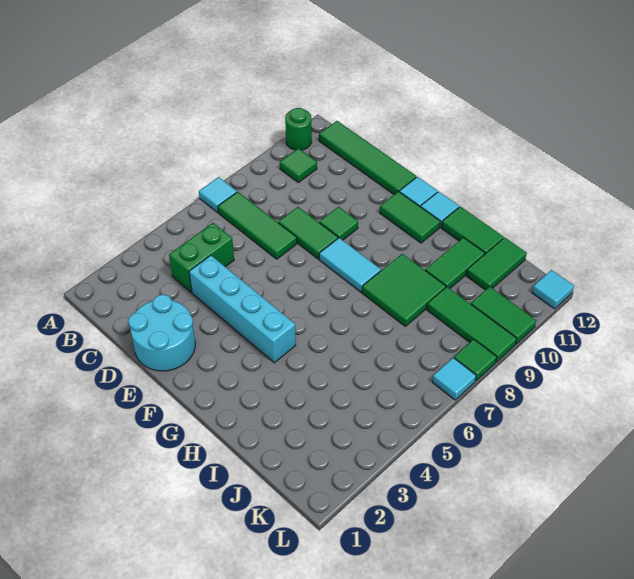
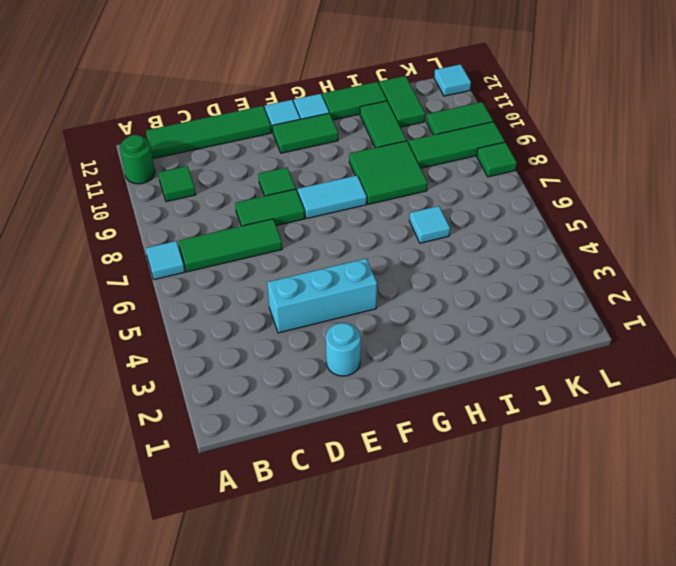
green brick C4:C5 level 1 -> none
cyan round brick D1:E2 level 1 -> cyan round brick E2 level 1
cyan brick D4:G4 level 1 -> cyan brick D4:F4 level 1
cyan tile L7 level 1 -> cyan tile I6 level 1

